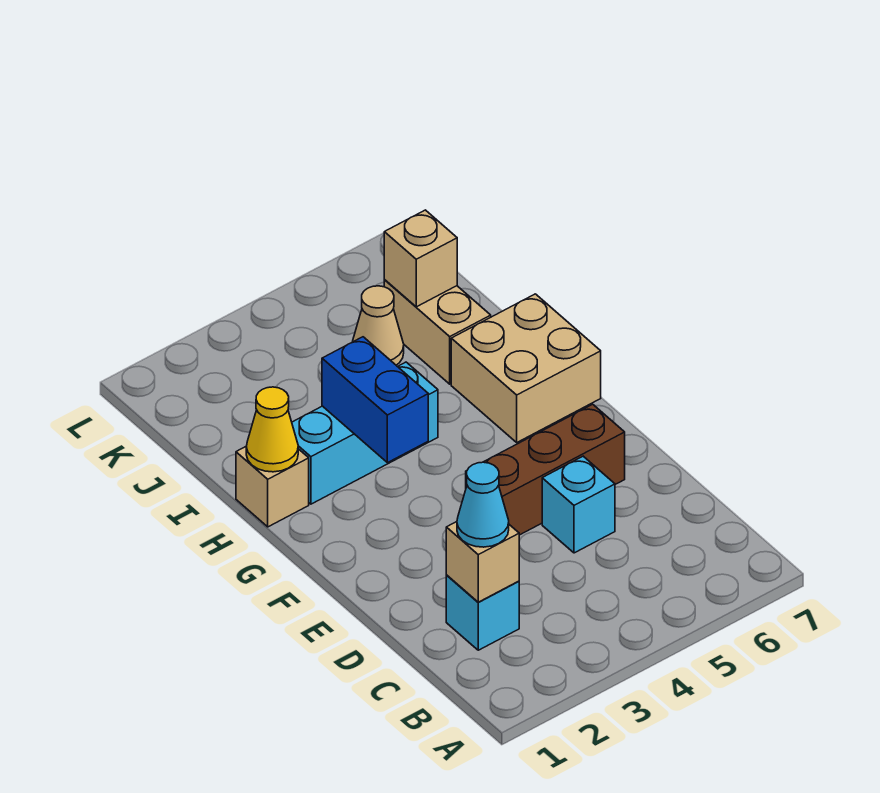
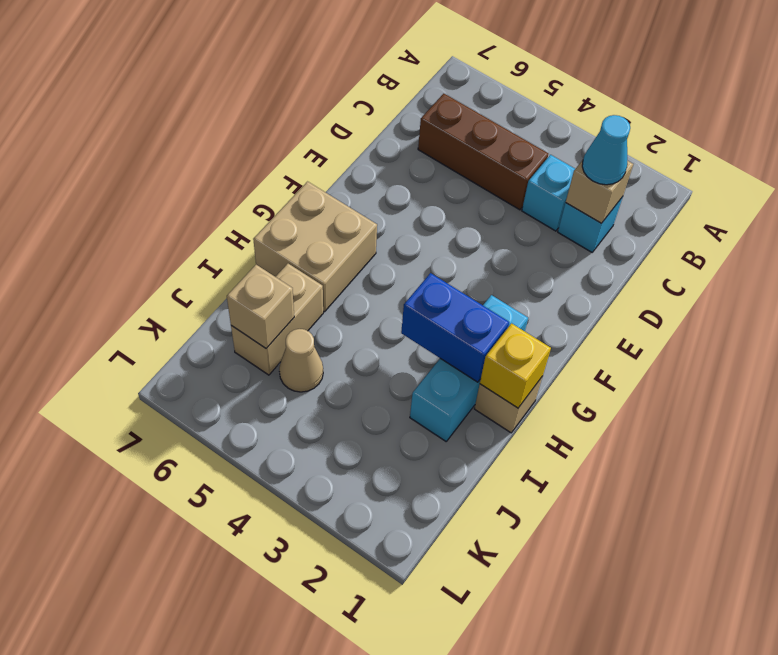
cyan brick D5 level 1 -> cyan brick C3 level 1
brown brick E4:E6 level 1 -> brown brick C4:C6 level 1
blue brick G3:H3 level 2 -> blue brick H2:H3 level 2
yellow cone H1 level 2 -> yellow brick H1 level 2
cyan brick H2:H4 level 1 -> cyan brick G2:I2 level 1

